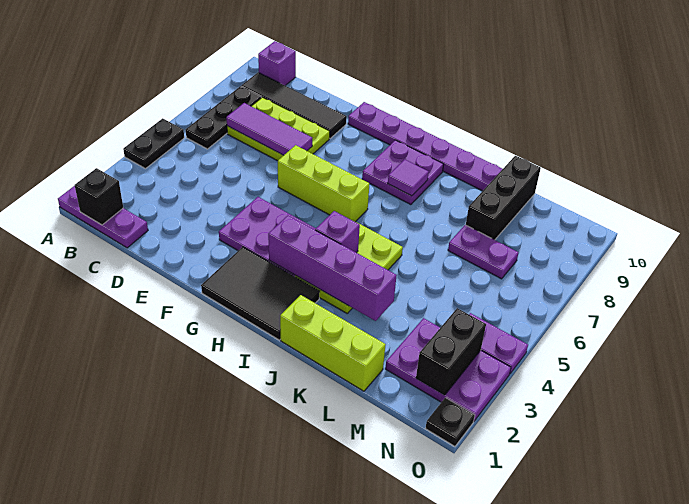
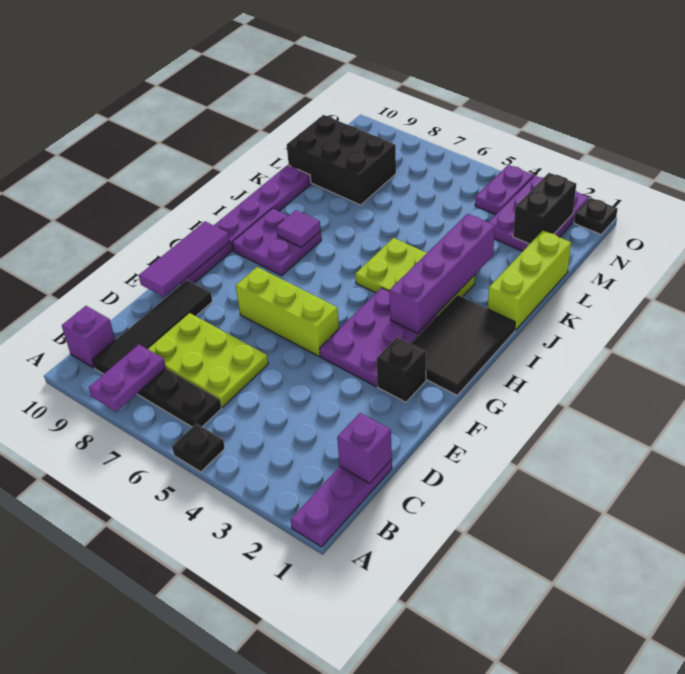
black plate A4:A5 level 1 -> black plate A5 level 1
black brick B1 level 2 -> black brick F2 level 1
lime plate C7:E8 level 1 -> lime plate C6:D8 level 1
purple tile C7:E7 level 2 -> purple tile E10:G10 level 2
lime brick F6:H6 level 1 -> lime brick F5:F7 level 1
purple brick I4 level 2 -> purple brick C1 level 2
purple plate L7:M7 level 1 -> purple plate A8:B8 level 2
black brick L8:L10 level 1 -> black brick L8:M10 level 1
black brick N2:N3 level 2 -> black brick M2:N2 level 2

